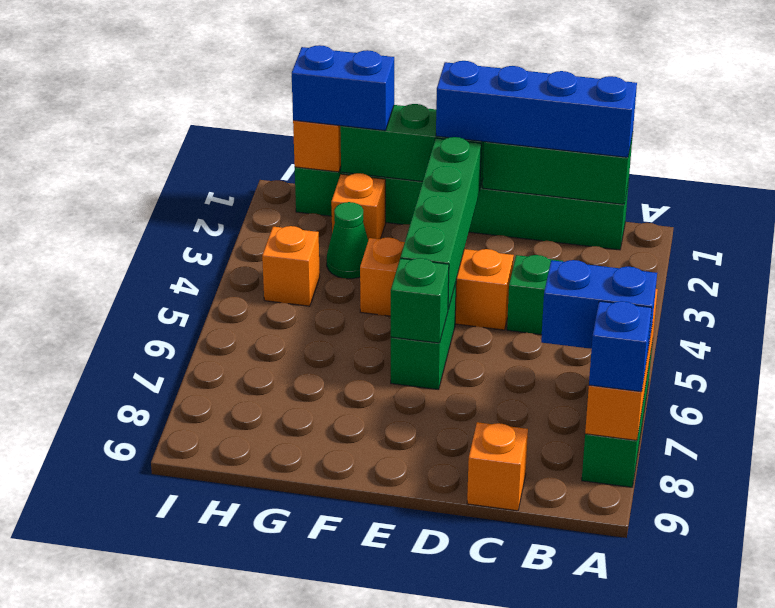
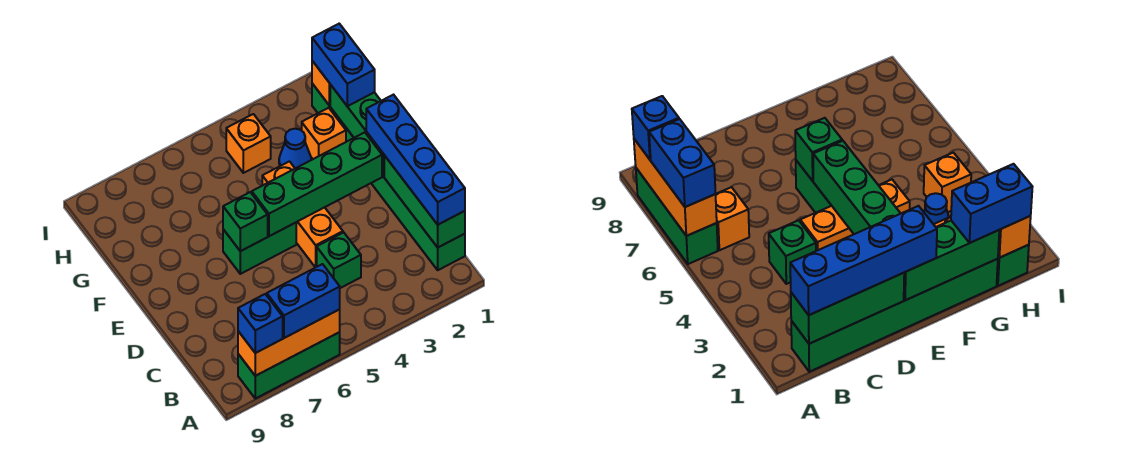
blue brick A7:B7 level 3 -> blue brick A6:A7 level 3
orange brick C9 level 1 -> orange brick B6 level 1
green cone G3 level 1 -> blue cone G3 level 1

